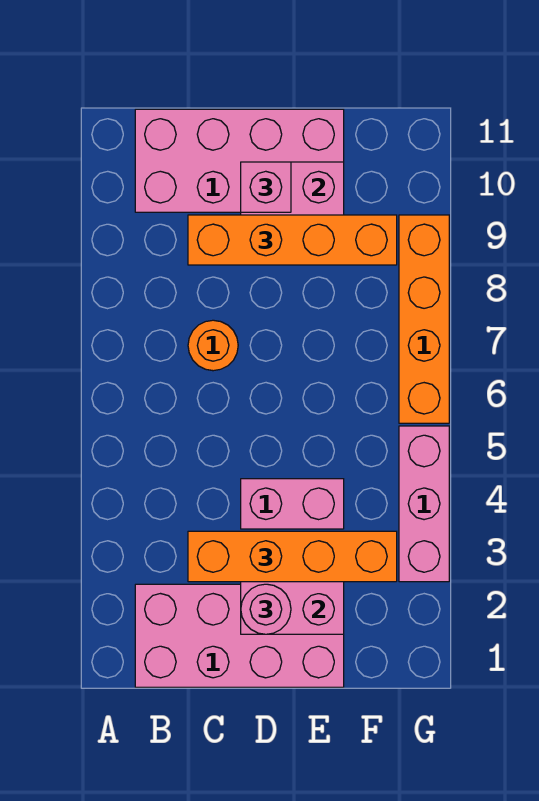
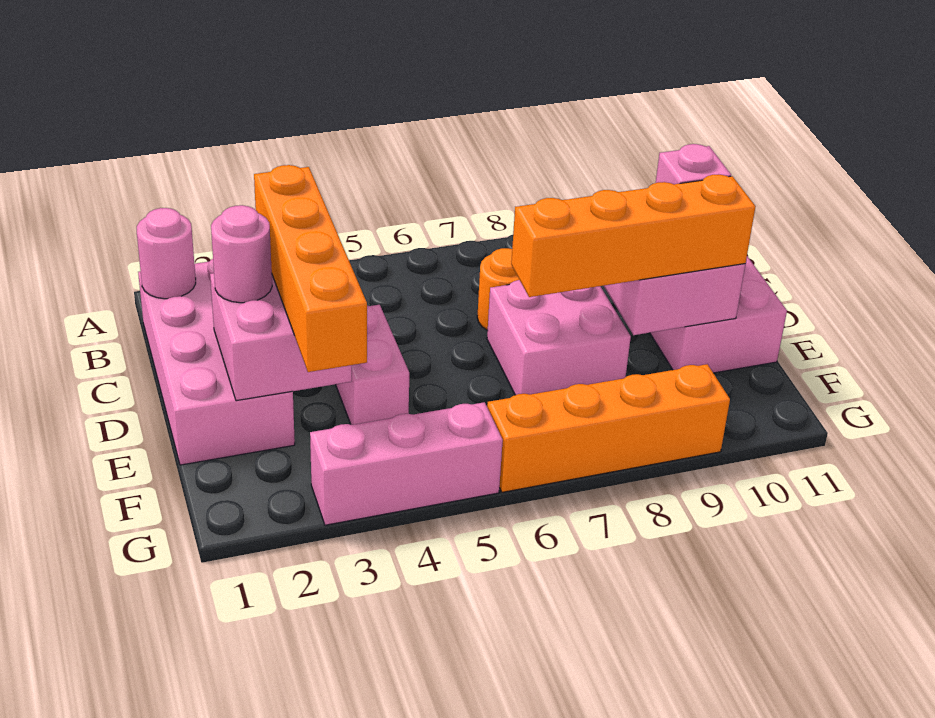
none -> pink round brick B1 level 2
orange brick C9:F9 level 3 -> orange brick E7:E10 level 3
none -> pink brick D7:E8 level 1

